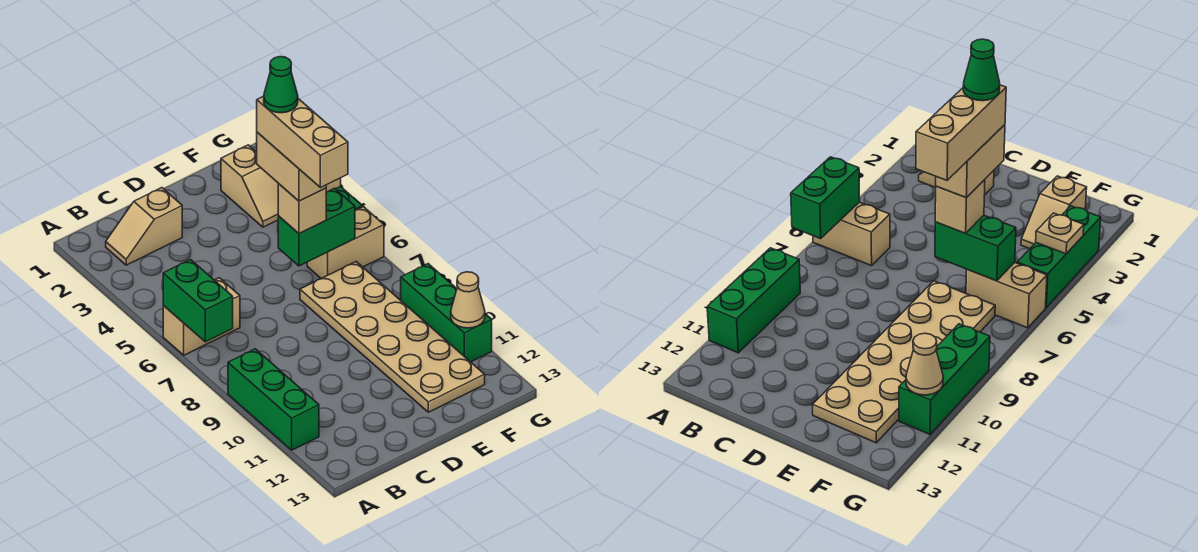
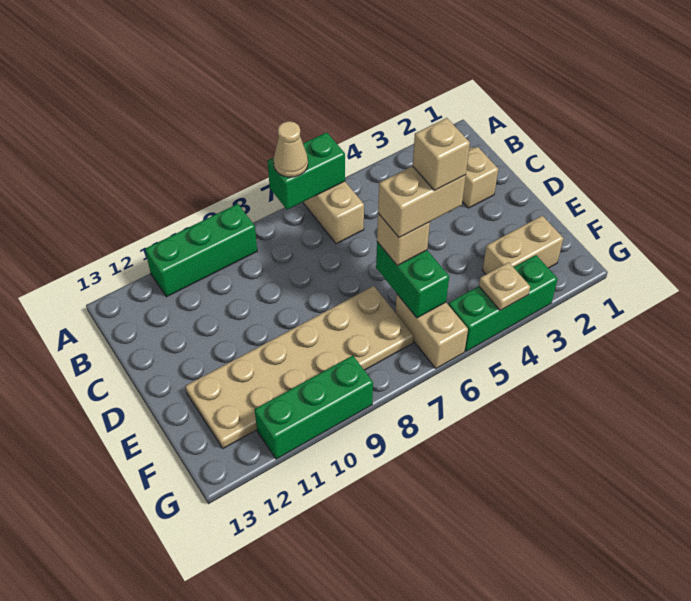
tan brick E5:E7 level 5 -> tan brick E5 level 5
green cone E5 level 6 -> none
tan slope F2:F3 level 1 top 2 -> tan brick F2:F3 level 1
tan cone G11 level 2 -> tan cone A7 level 3

